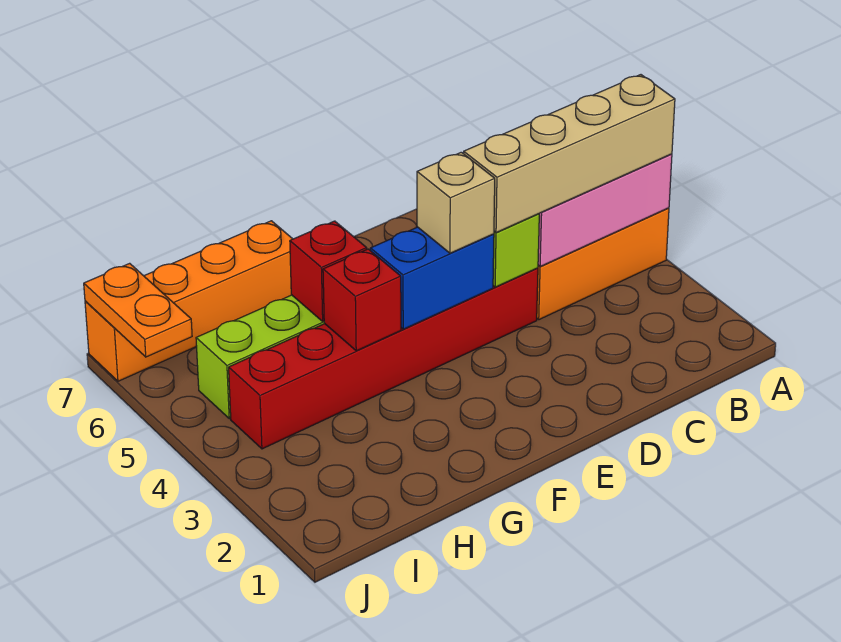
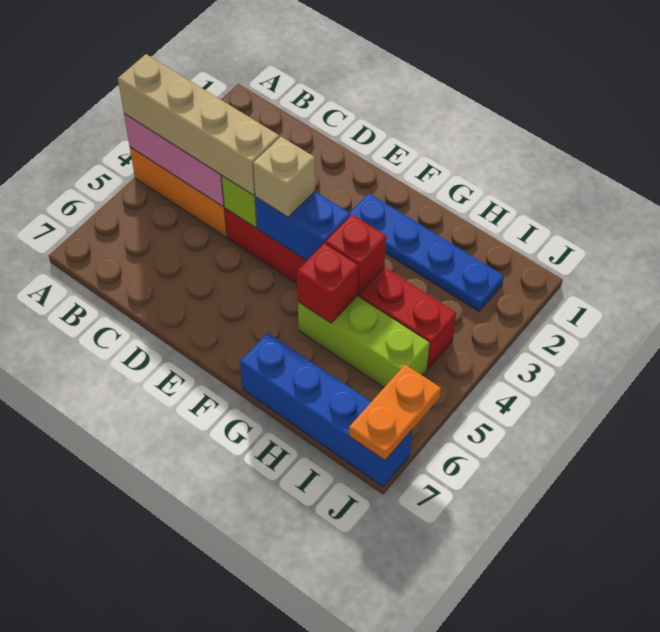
none -> blue plate F2:I2 level 1
orange brick G7:J7 level 1 -> blue brick G7:J7 level 1

